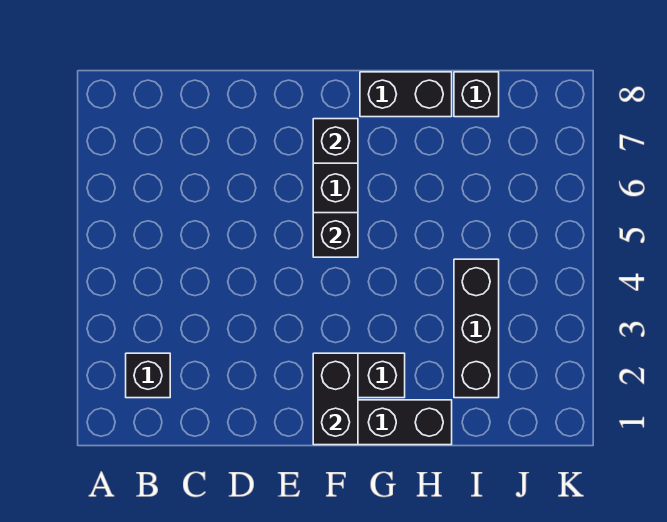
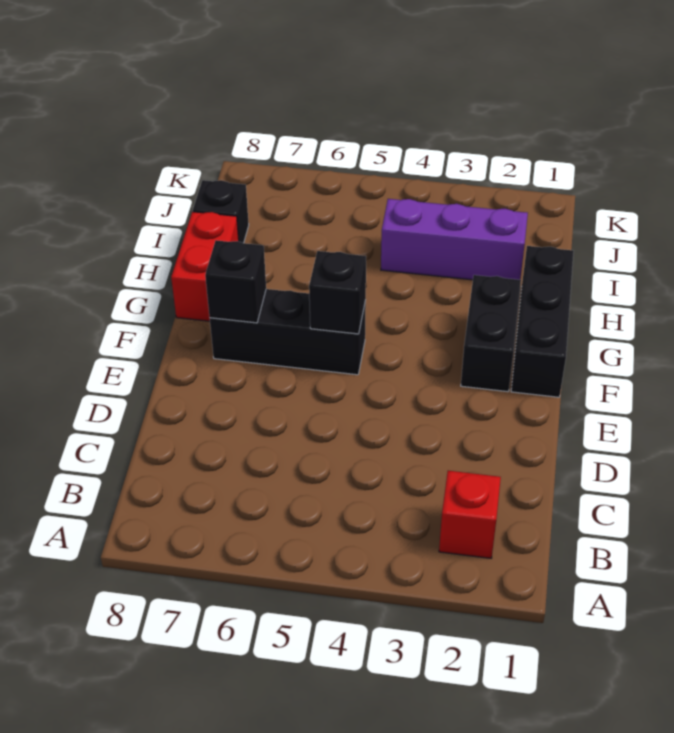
black brick B2 level 1 -> red brick B2 level 1
black brick F1:F2 level 2 -> none
black brick G8:H8 level 1 -> red brick G8:H8 level 1
black brick I2:I4 level 1 -> purple brick I2:I4 level 1

